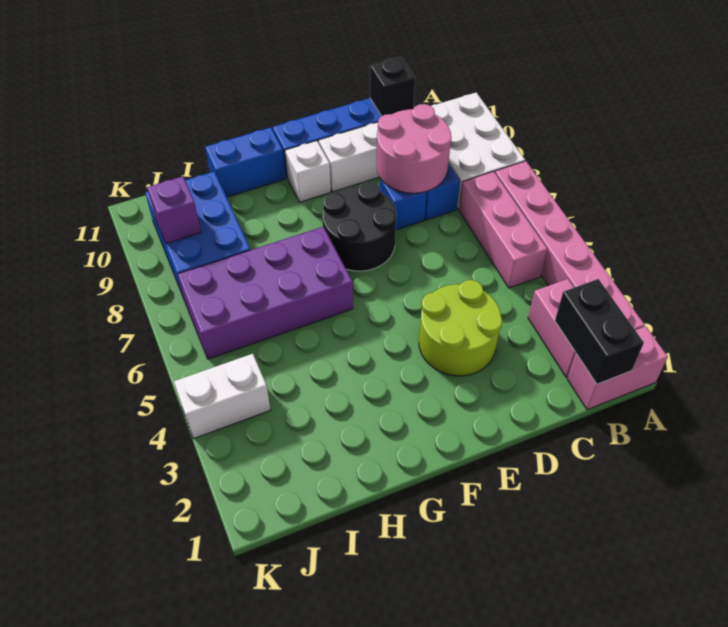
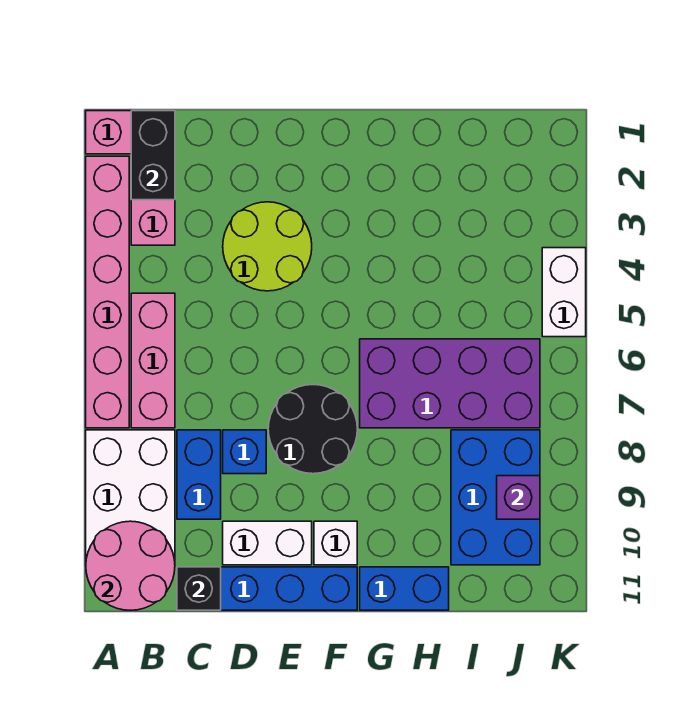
pink round brick C8:D9 level 2 -> pink round brick A10:B11 level 2
white brick J4:K4 level 1 -> white brick K4:K5 level 1

